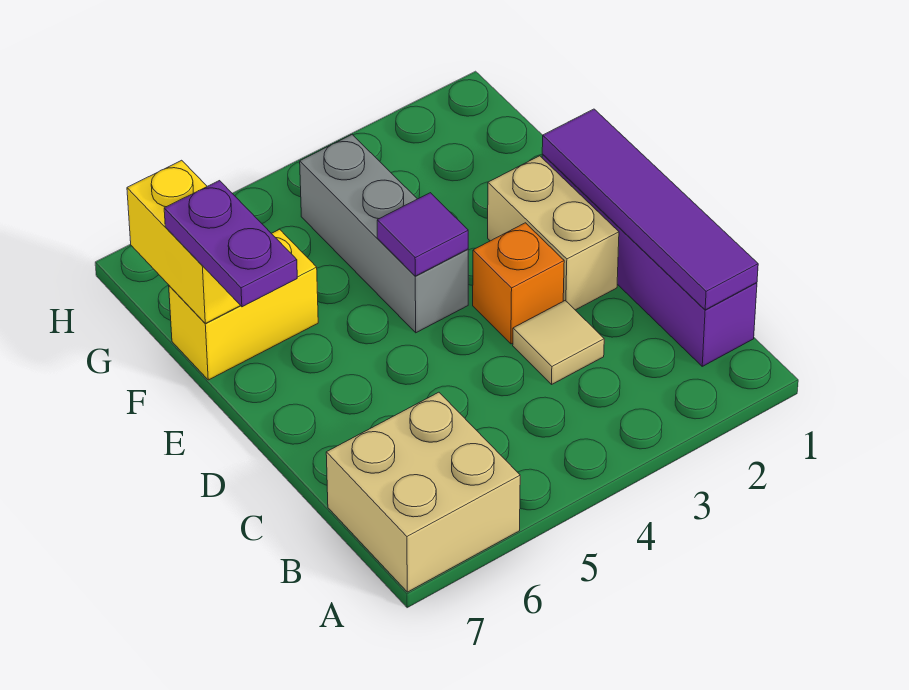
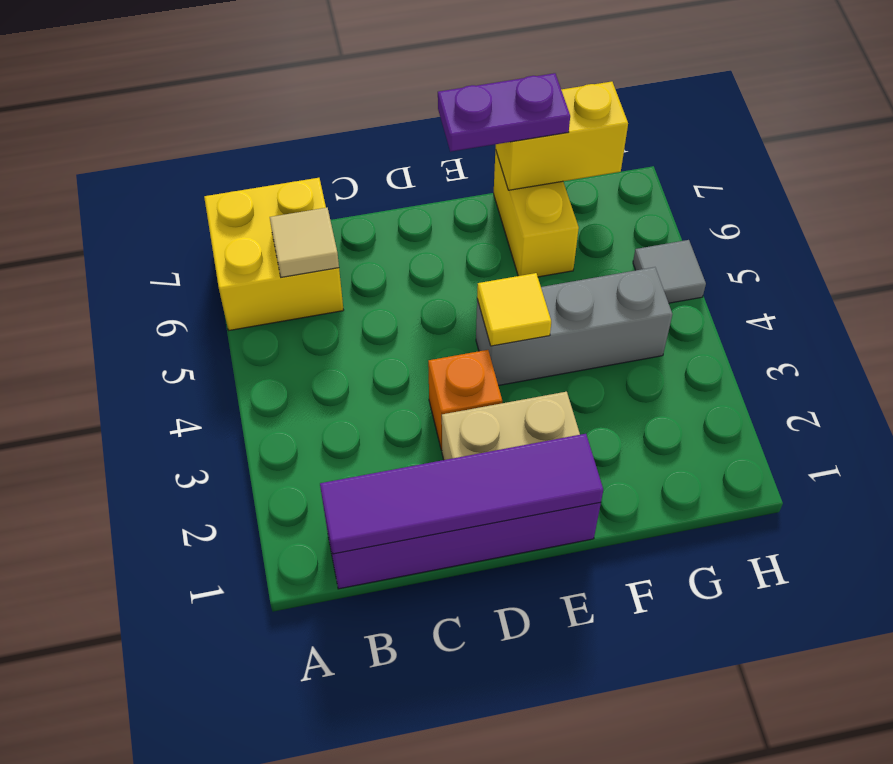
tan brick A6:B7 level 1 -> yellow brick A6:B7 level 1
tan tile C3 level 1 -> tan tile B6 level 2
purple tile E4 level 2 -> yellow tile E4 level 2
none -> grey tile H5 level 1

